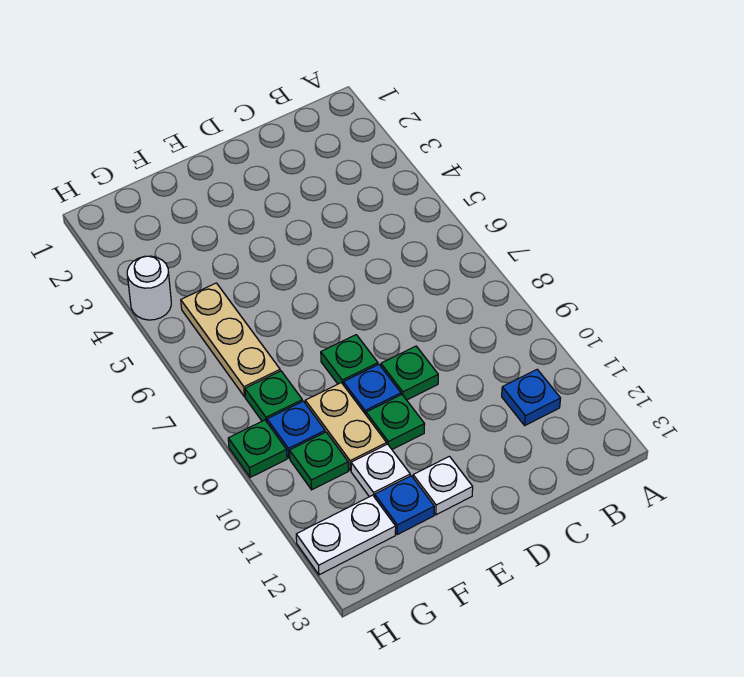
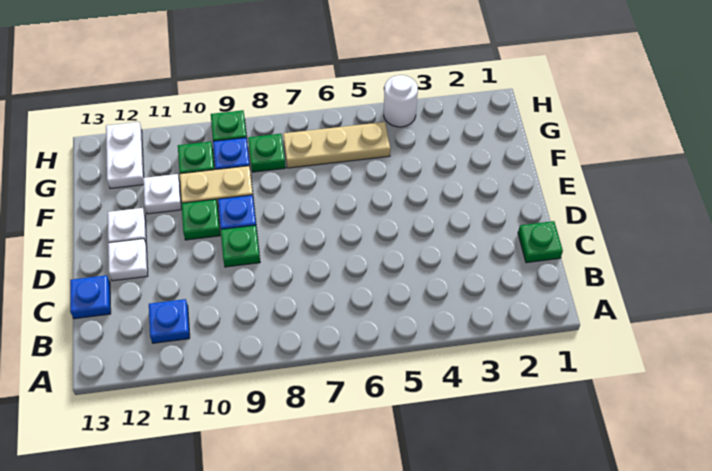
none -> white plate D12 level 1
green plate E8 level 1 -> green plate C1 level 1
blue plate F12 level 1 -> blue plate C13 level 1

